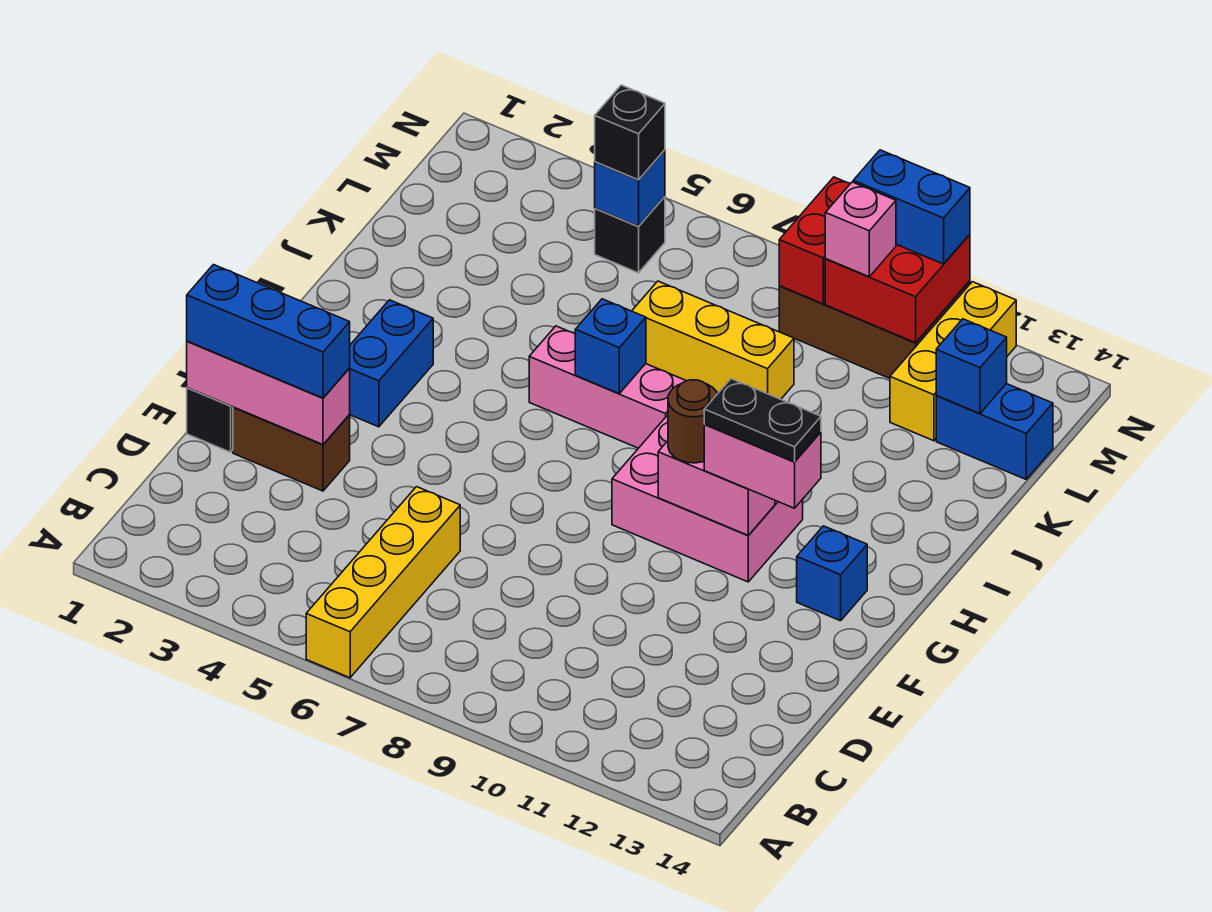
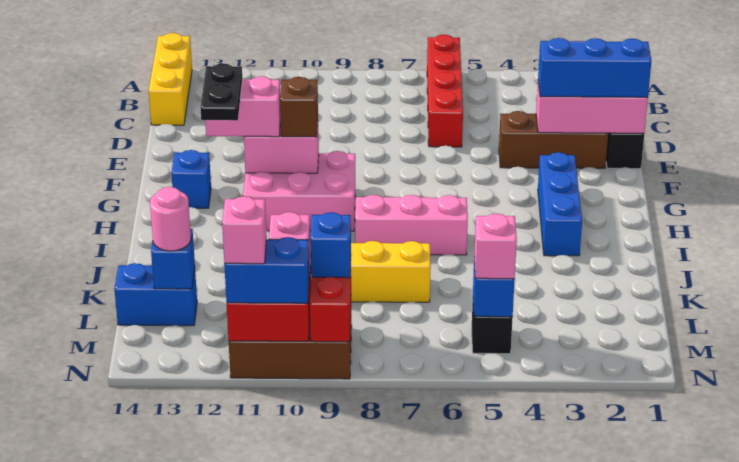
yellow brick A6:D6 level 1 -> red brick A6:D6 level 1
brown brick E2:E3 level 1 -> brown brick E2:E4 level 1
blue brick G3:H3 level 1 -> blue brick G3:I3 level 1
brown round brick G10 level 3 -> brown brick G10 level 3
black plate G11:G12 level 4 -> black plate G12:H12 level 4
blue brick I7 level 2 -> blue brick M9 level 3
yellow brick L12:N12 level 1 -> yellow brick A14:C14 level 1
none -> pink round brick L13 level 3
black brick M5 level 3 -> pink brick M5 level 3
none -> pink brick N11 level 4

